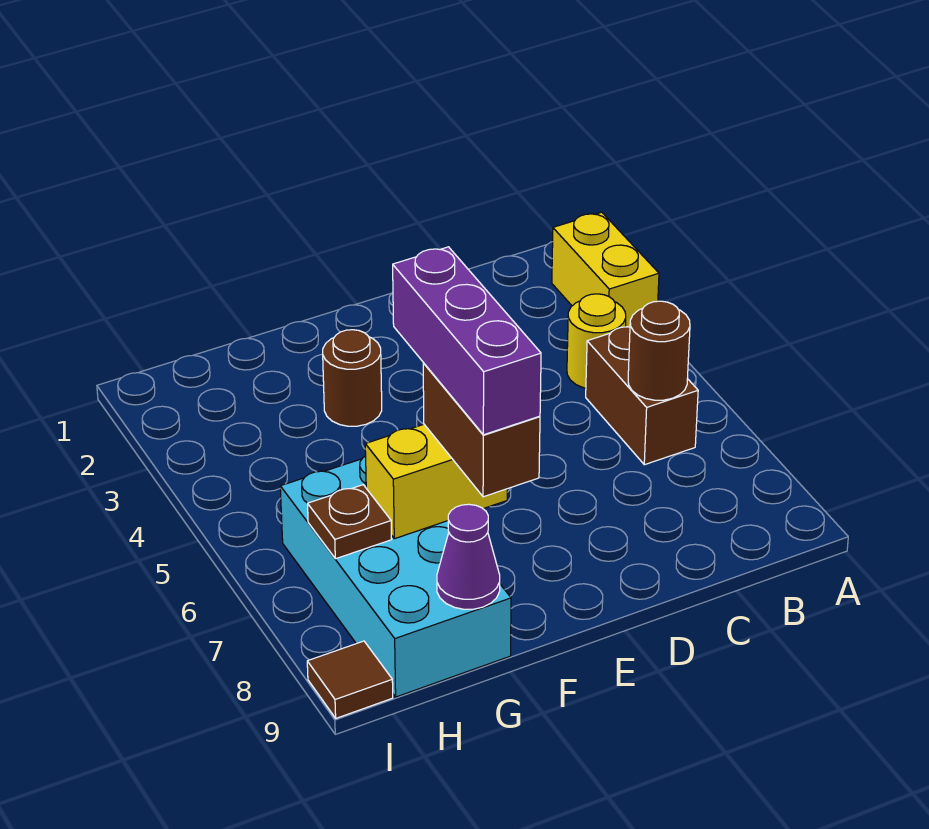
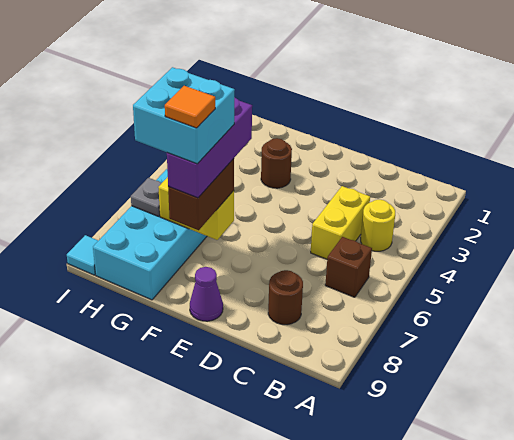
yellow brick A2:A3 level 1 -> yellow brick C4:C5 level 1
brown brick B5:B6 level 1 -> brown brick B6 level 1
brown round brick B6 level 2 -> brown round brick C8 level 1
none -> cyan brick F7:G8 level 5
none -> orange tile F8 level 6
purple cone G9 level 2 -> purple cone E9 level 1
brown plate H7 level 2 -> grey plate H7 level 2
brown tile I9 level 1 -> cyan tile I9 level 1

